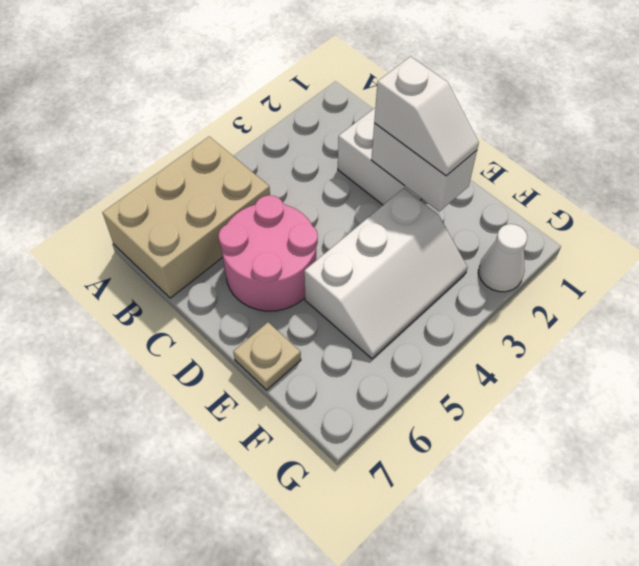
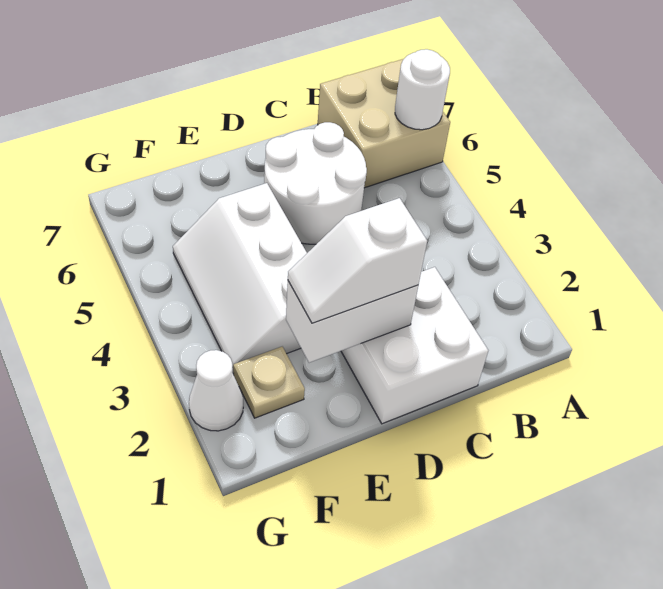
tan brick A5:B7 level 1 -> tan brick A6:B7 level 1
none -> white round brick A6 level 2
pink round brick C5:D6 level 1 -> white round brick C5:D6 level 1
tan plate E7 level 1 -> tan plate F2 level 1

